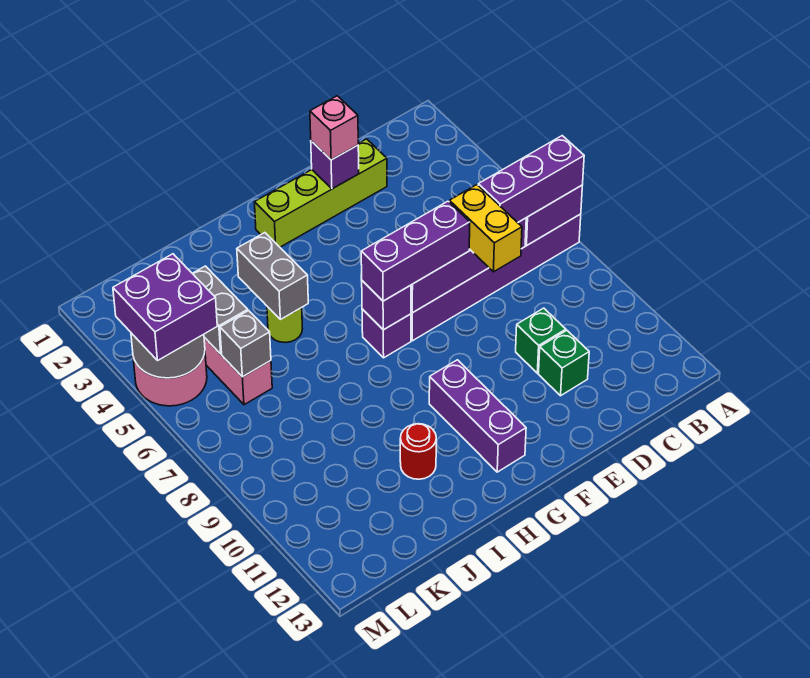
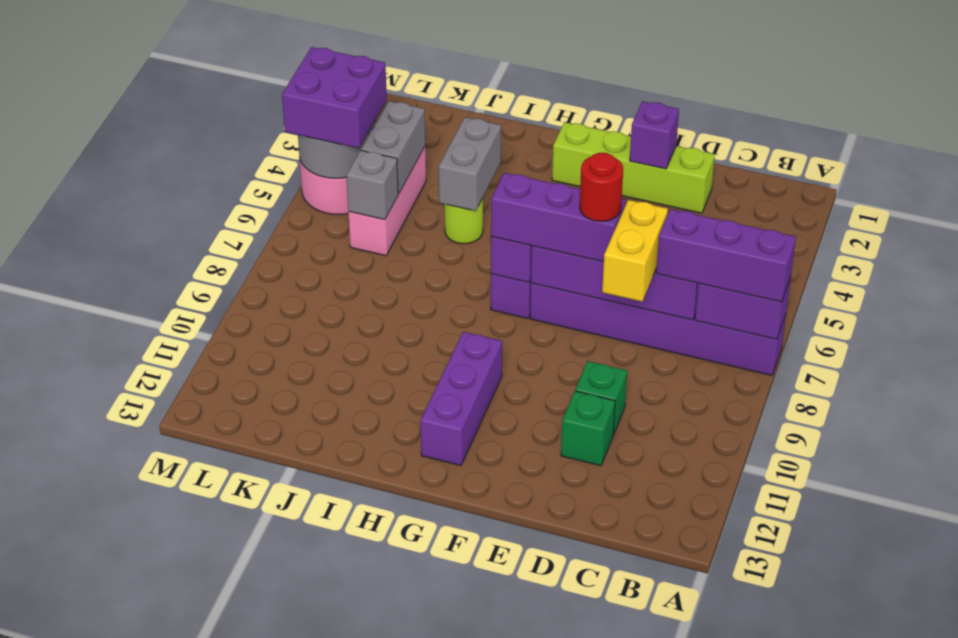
pink brick E2 level 3 -> none
red round brick I11 level 1 -> red round brick E7 level 4

